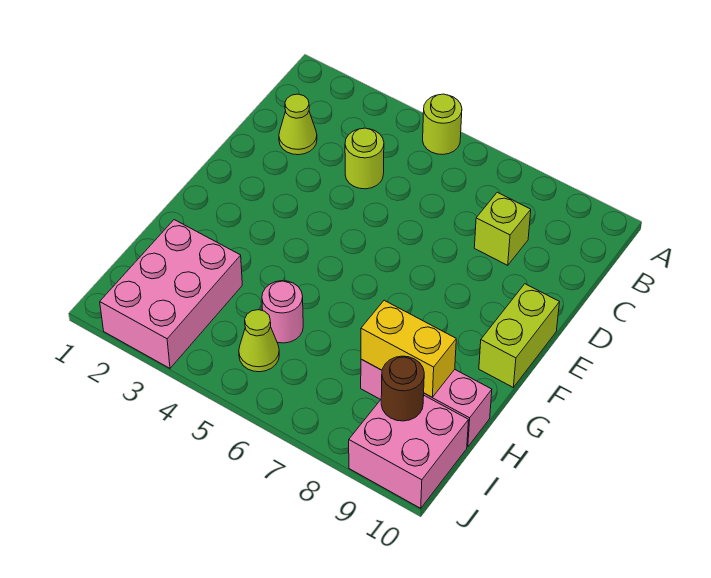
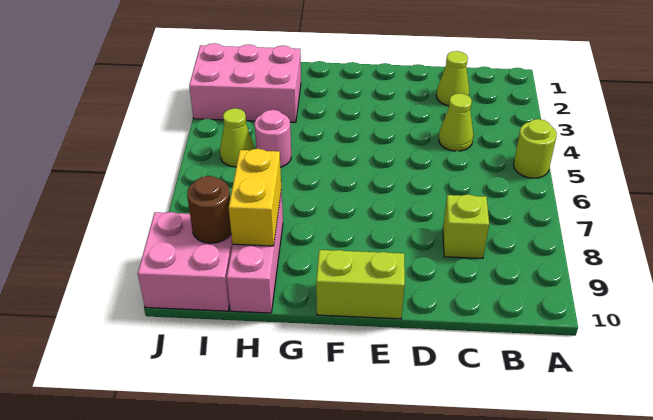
lime round brick C4 level 1 -> lime cone C4 level 1

